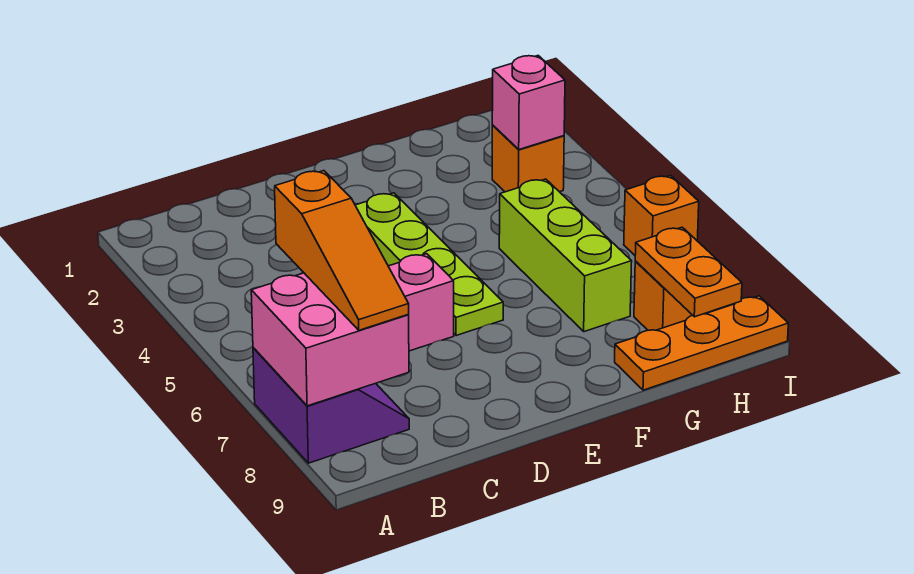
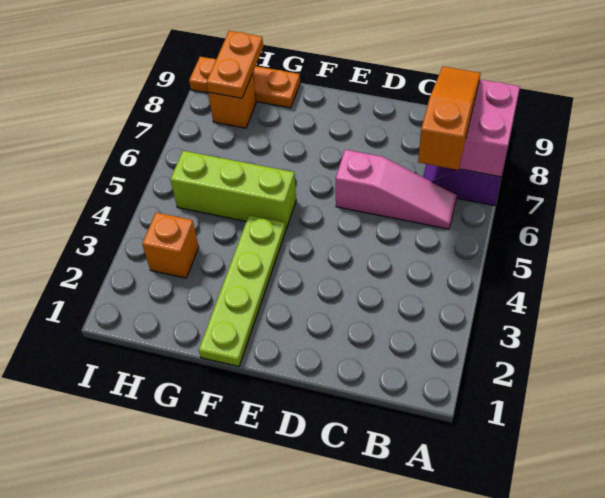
lime plate E3:E6 level 1 -> lime plate F1:F4 level 1
lime brick G5:G7 level 1 -> lime brick F5:H5 level 1
pink brick H3 level 2 -> none
orange brick I6 level 1 -> none

